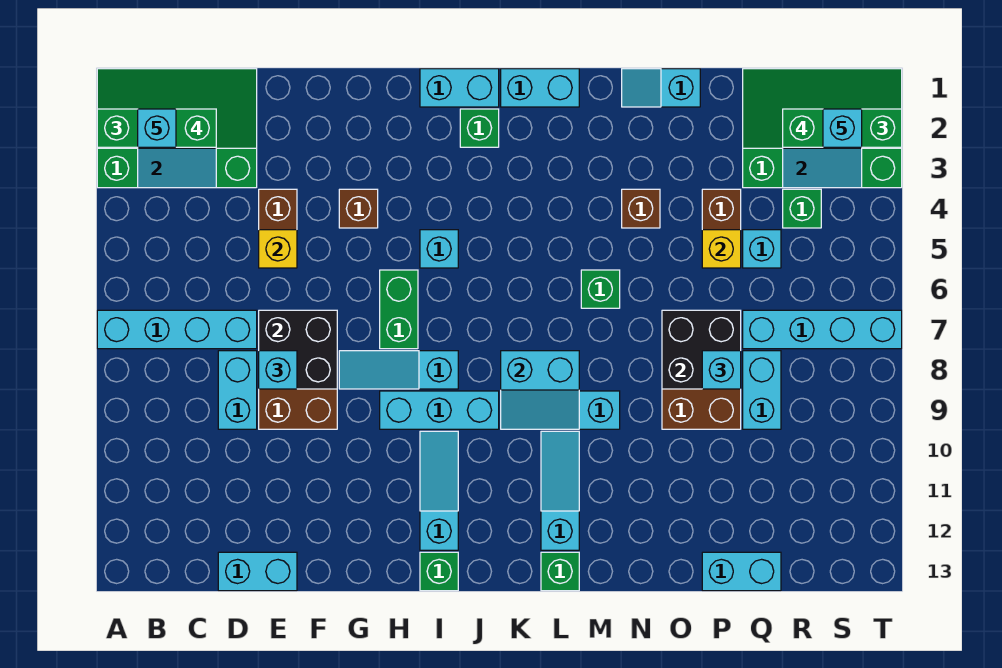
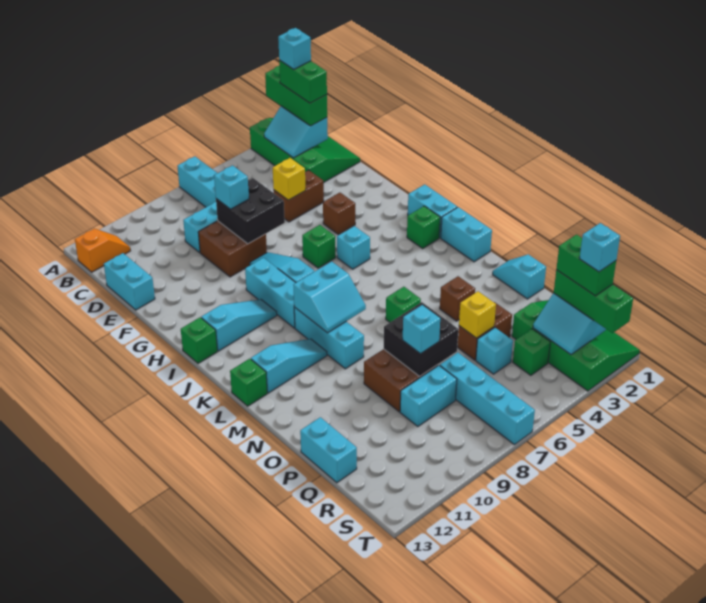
none -> orange slope B12:B13 level 1 top 13
green brick H6:H7 level 1 -> green brick H6 level 1
cyan slope K8:L9 level 2 top 8 -> cyan slope K8:L9 level 2 top K

